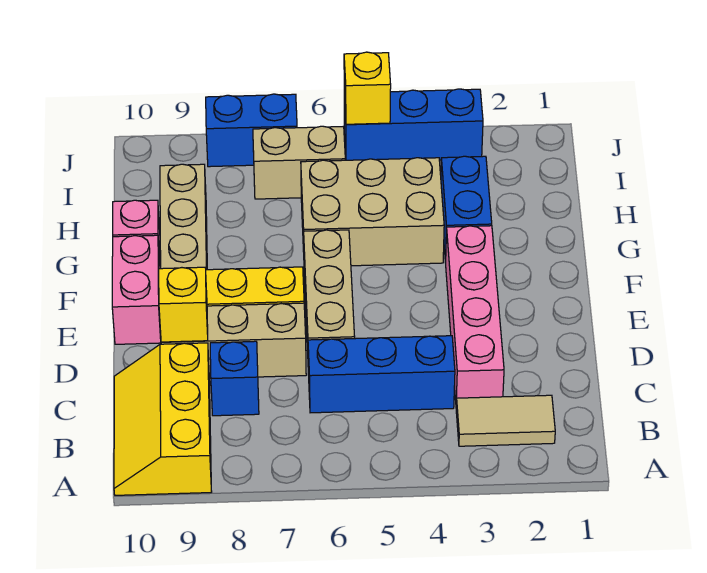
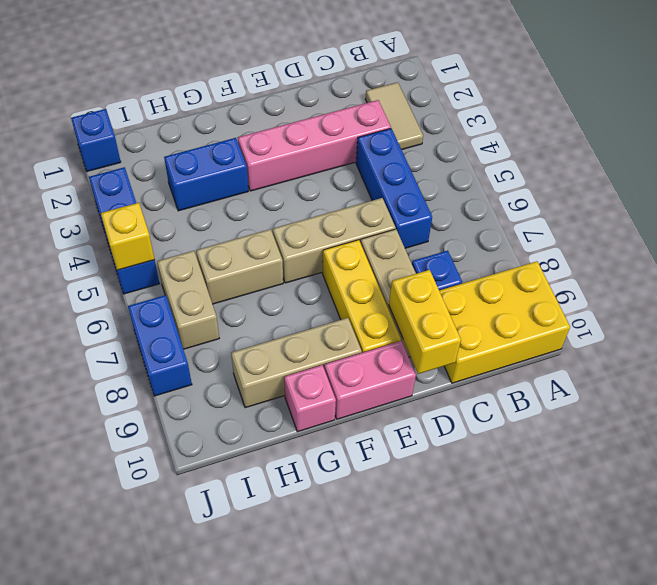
yellow slope A9:C10 level 1 top 9 -> yellow brick A9:C10 level 1
yellow brick D9 level 2 -> yellow brick D9:D10 level 2
tan brick G4:H6 level 1 -> tan brick G6:H6 level 1
none -> blue brick J1 level 1

